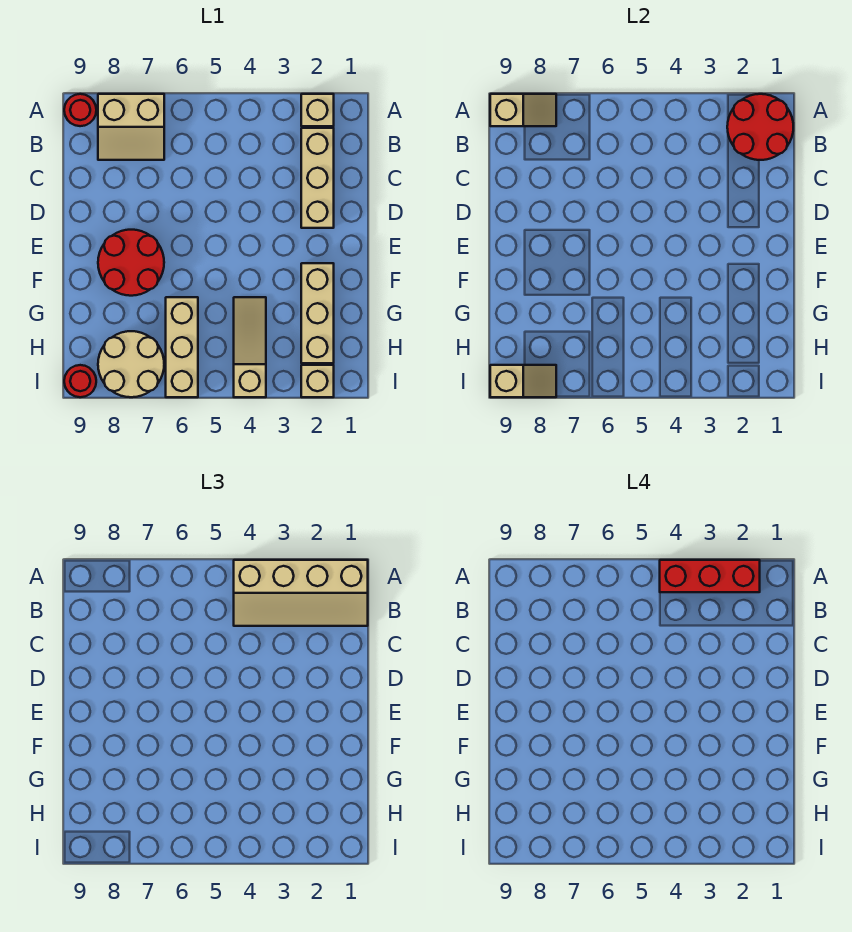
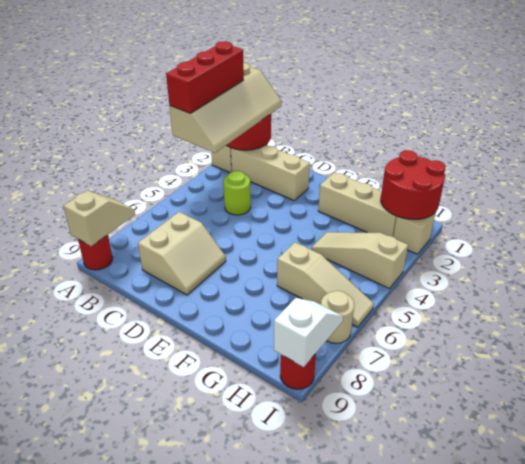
tan slope A7:B8 level 1 top A -> tan slope C7:D8 level 1 top C
none -> lime round brick C4 level 1
red round brick E7:F8 level 1 -> red round brick H1:I2 level 2
tan brick G6:I6 level 1 -> tan slope G6:I6 level 1 top G
tan round brick H7:I8 level 1 -> tan round brick I7 level 1
tan slope I8:I9 level 2 top 9 -> white slope I8:I9 level 2 top 9

